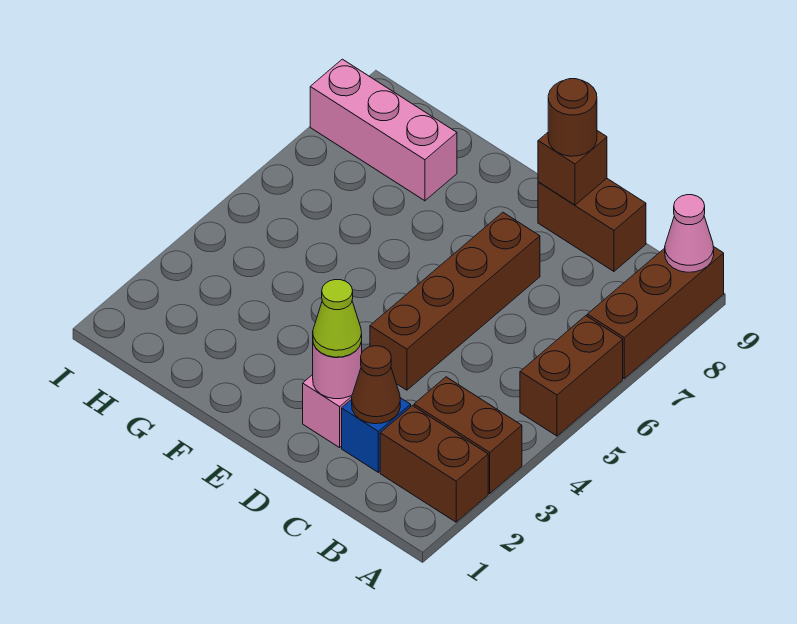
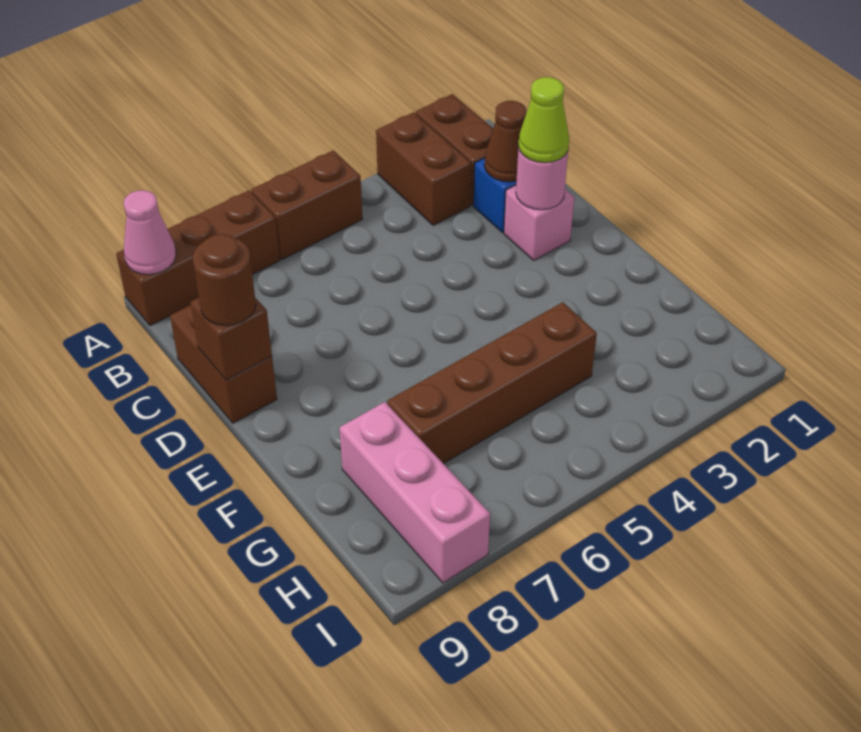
brown brick D4:D7 level 1 -> brown brick G4:G7 level 1

